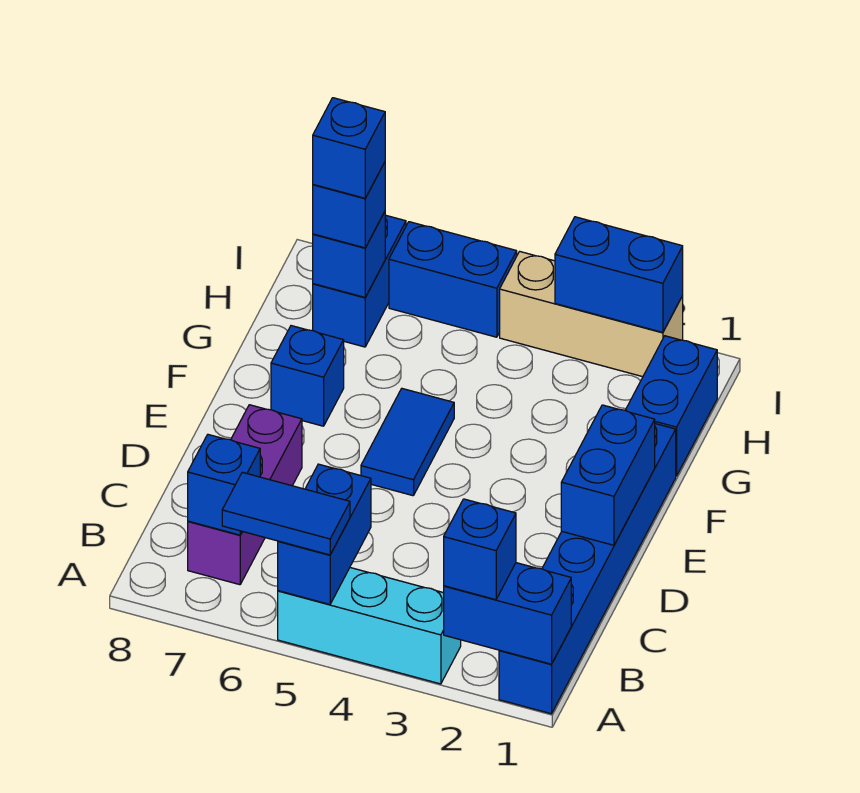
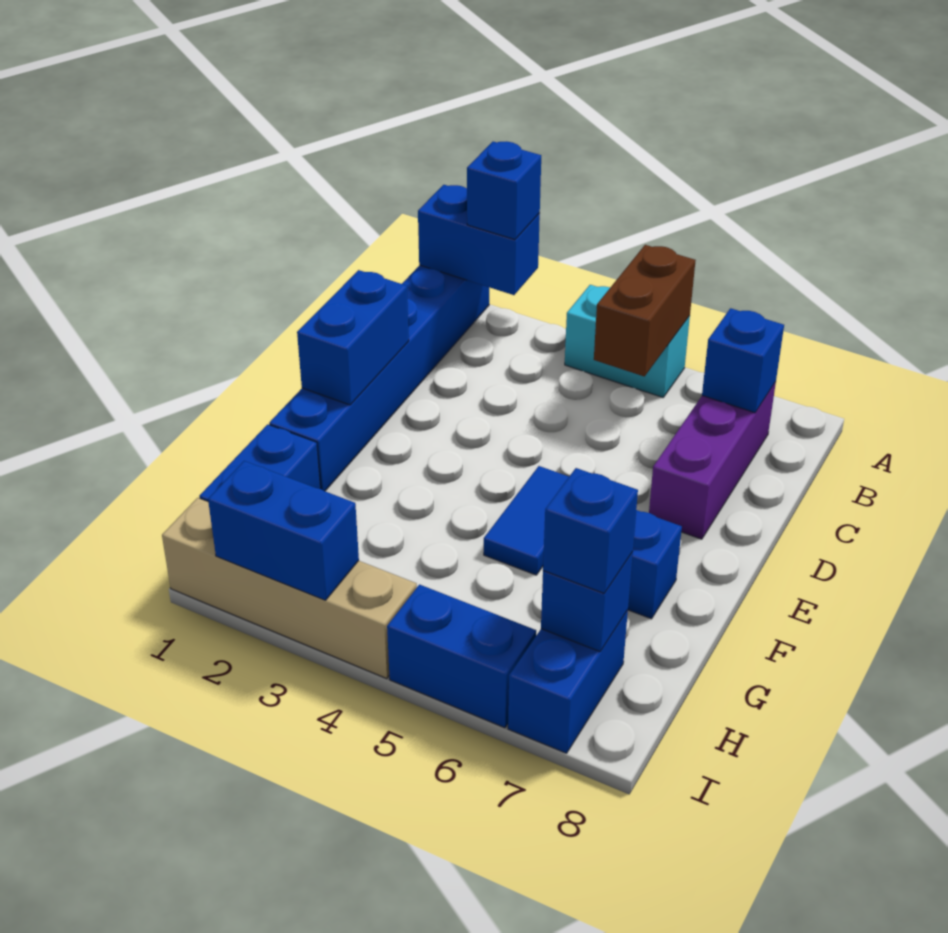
cyan brick A3:A5 level 1 -> cyan brick A4:A5 level 1
blue brick A5:B5 level 2 -> brown brick A5:B5 level 2
blue tile A5:A6 level 3 -> none
blue brick H7 level 4 -> none
tan brick I2:I4 level 1 -> tan brick I1:I4 level 1

